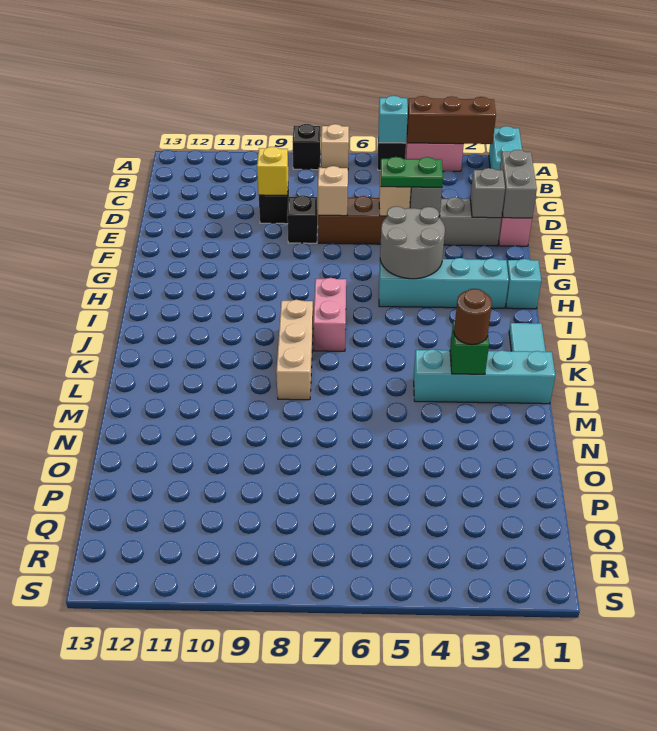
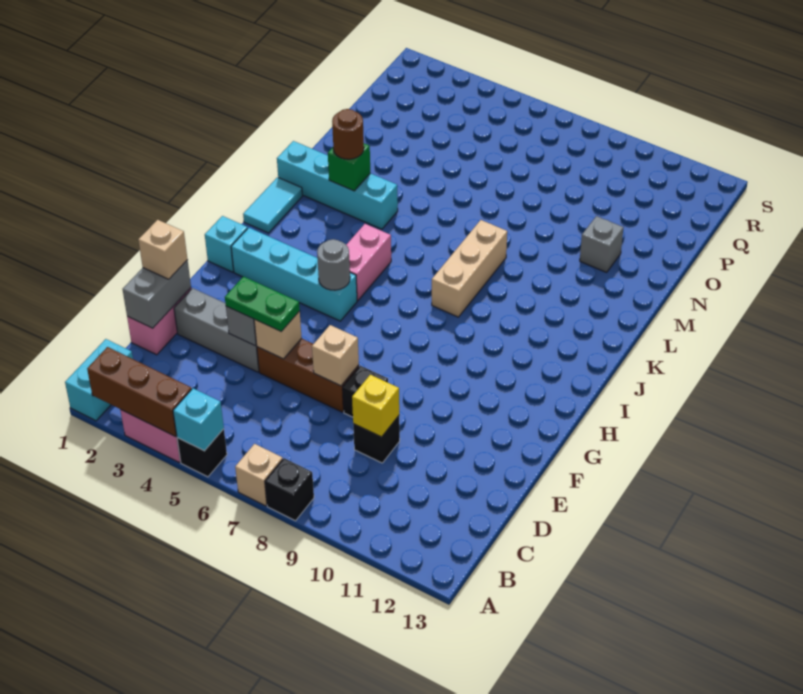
none -> tan brick E1 level 3
grey brick E2 level 2 -> grey brick N11 level 1
grey round brick G4:H5 level 2 -> grey round brick H5 level 2
pink brick I7:J7 level 1 -> pink brick I5:J5 level 1

